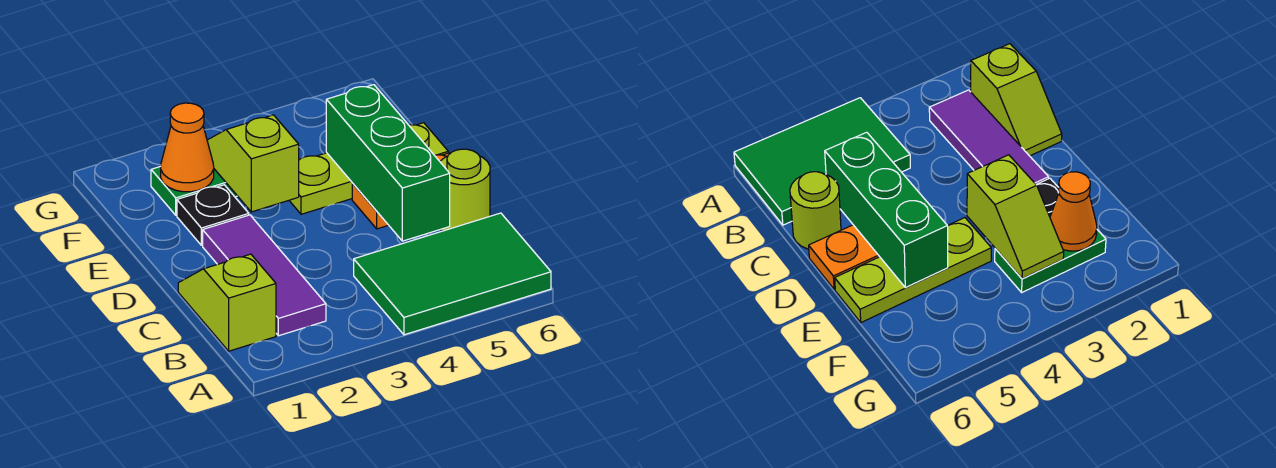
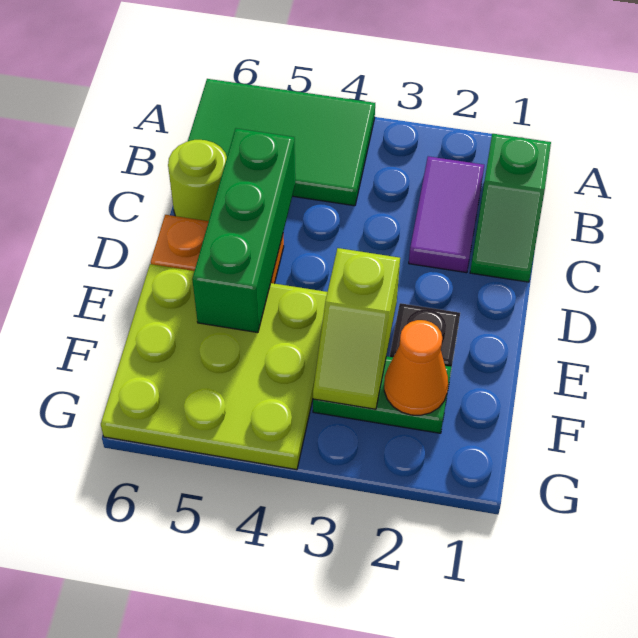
lime slope B1:C1 level 1 top B -> green slope B1:C1 level 1 top B
purple tile B2:D2 level 1 -> purple tile B2:C2 level 1
lime plate E4:E6 level 1 -> lime plate E4:G6 level 1

